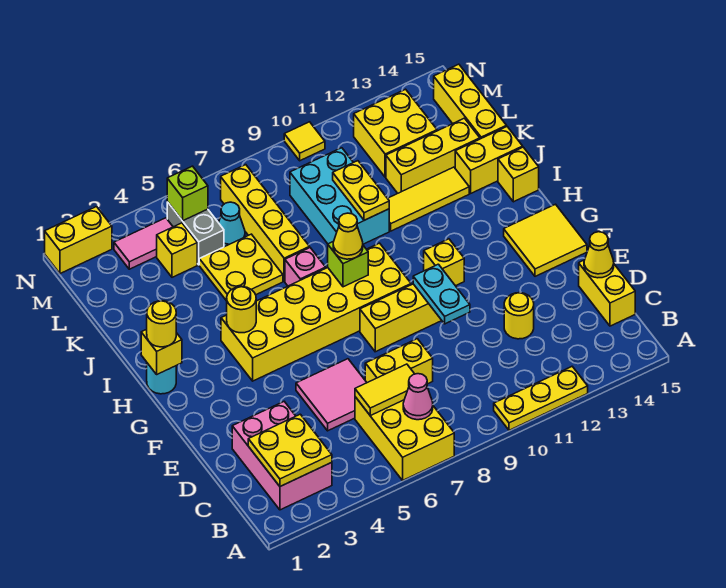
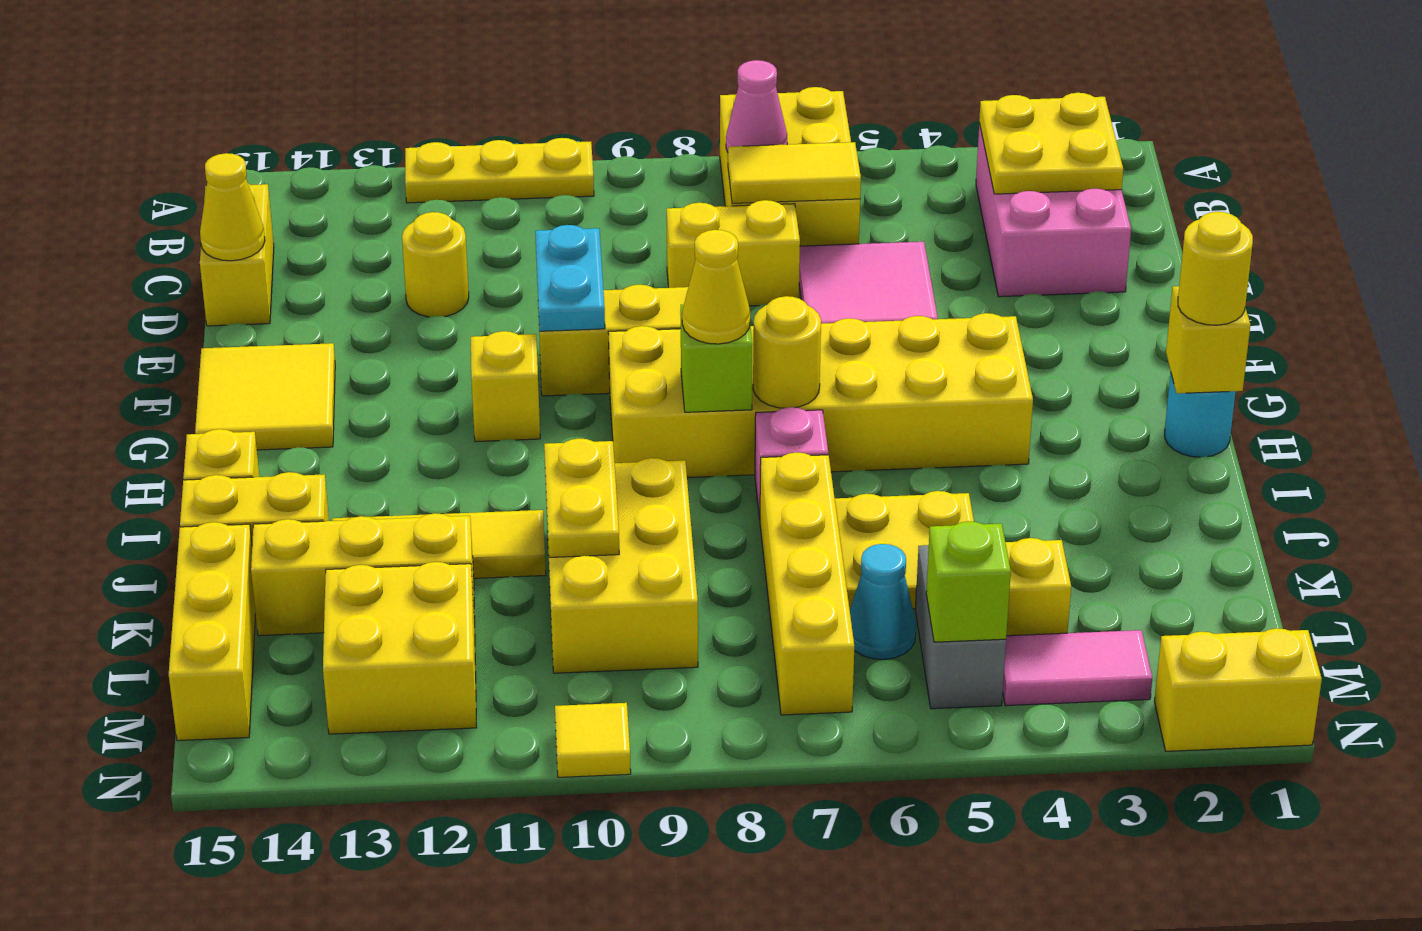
yellow round brick H4 level 2 -> yellow round brick H7 level 2
cyan brick J9:L10 level 1 -> yellow brick J9:L10 level 1

